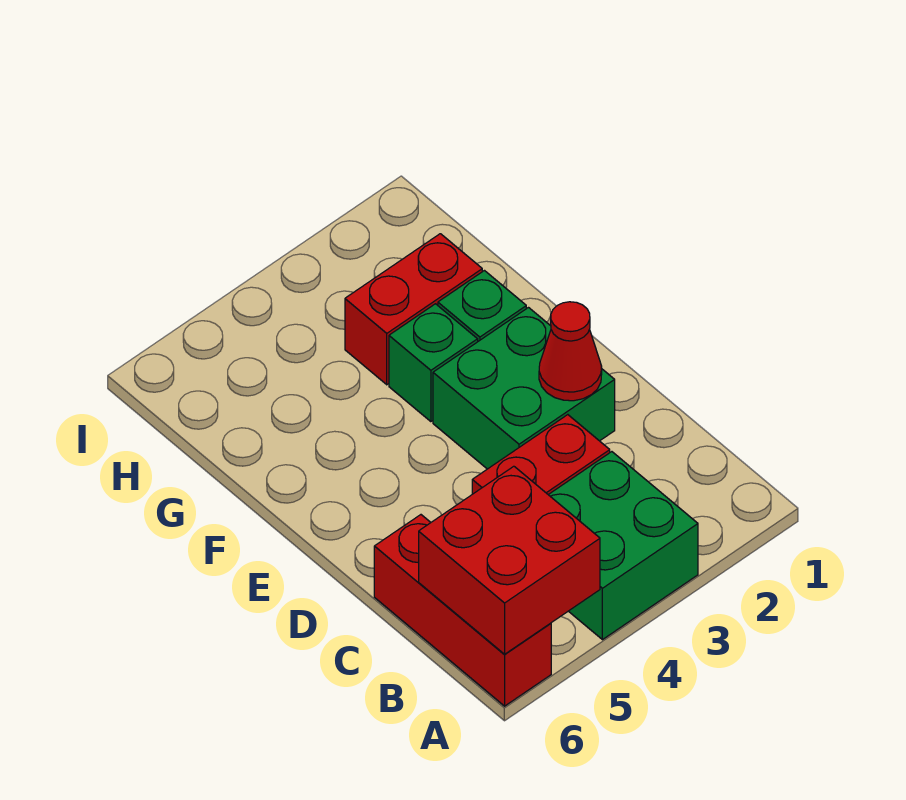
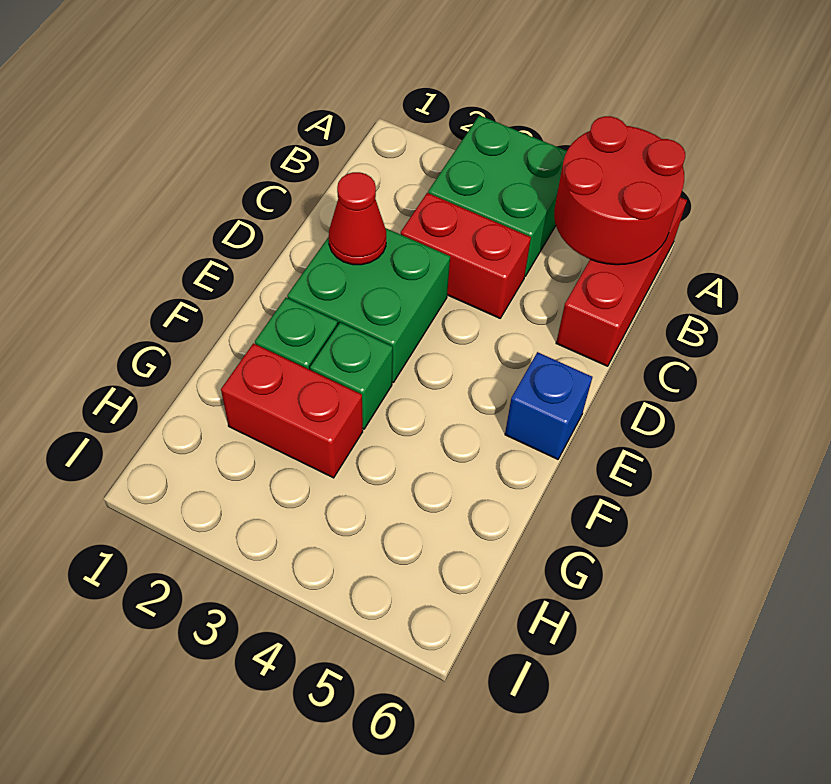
red brick A5:B6 level 2 -> red round brick A5:B6 level 2
none -> blue brick E6 level 1

